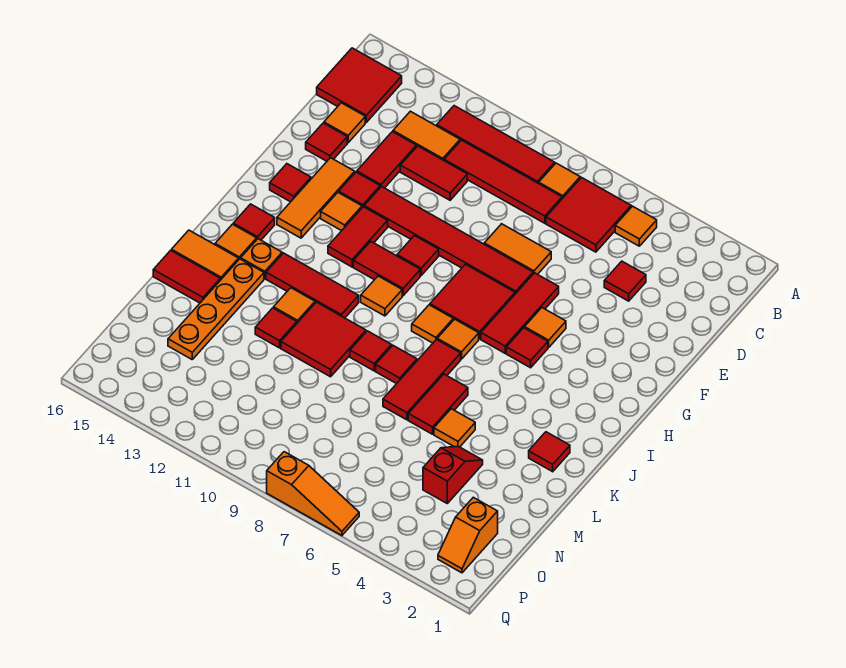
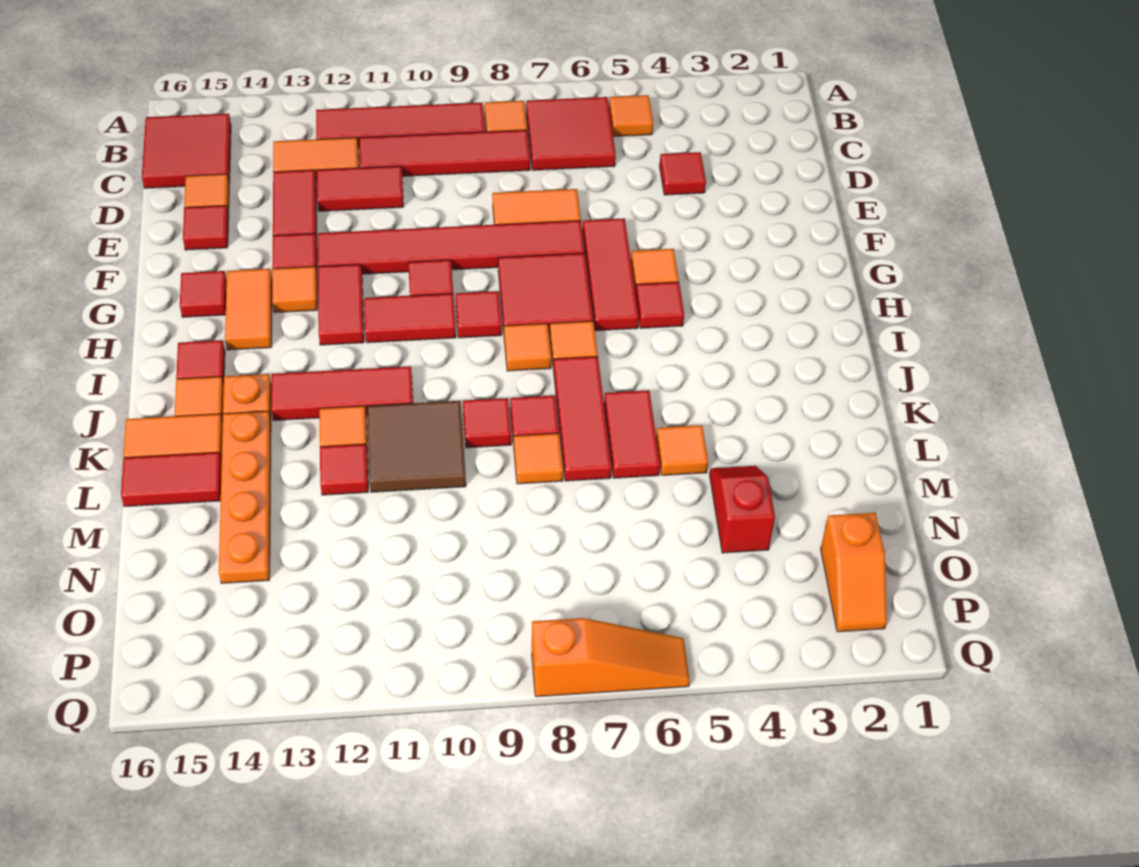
orange tile F14:H14 level 1 -> orange tile G14:H14 level 1
orange tile I10 level 1 -> orange tile L8 level 1
red tile K2 level 1 -> red tile H9 level 1
red tile K10:L11 level 1 -> brown tile K10:L11 level 1

